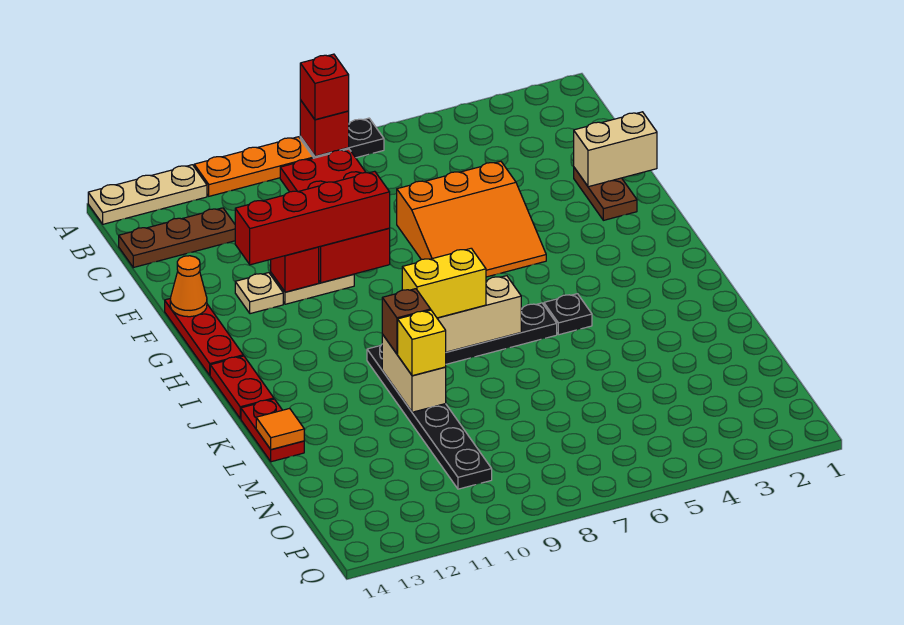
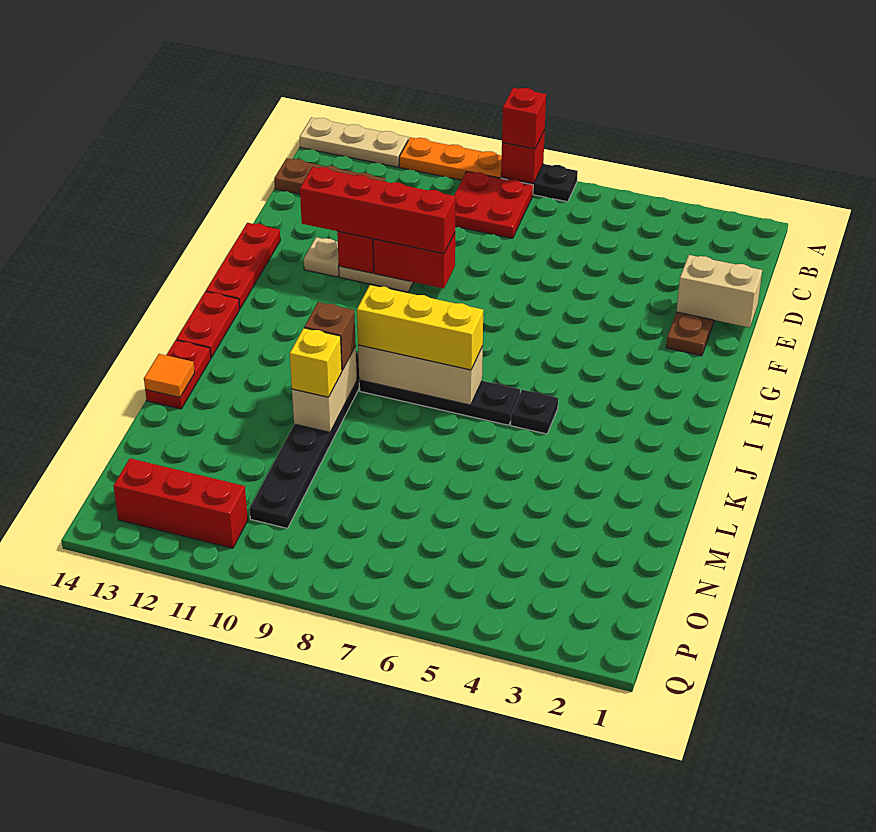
orange slope E5:G7 level 1 top E -> none
orange cone F14 level 2 -> none
yellow brick J8:J9 level 3 -> yellow brick J7:J9 level 3
none -> red brick P11:P13 level 1

